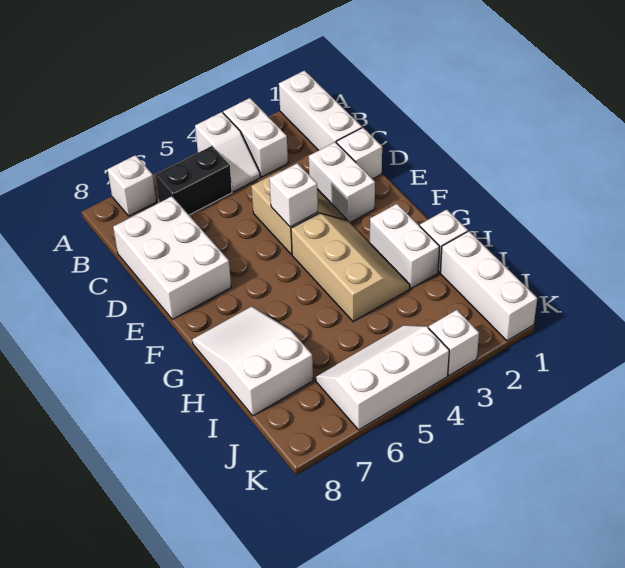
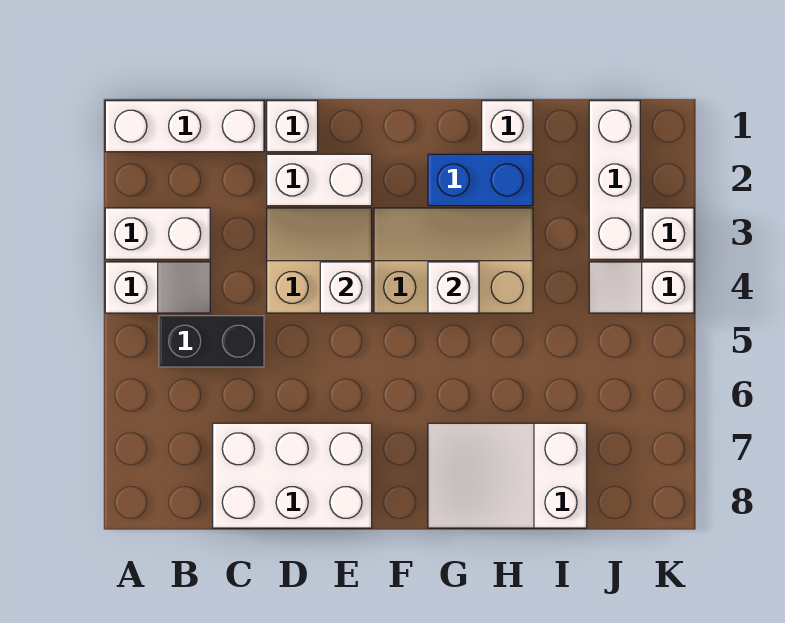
white brick A7 level 1 -> white brick G4 level 2
black brick B5:B6 level 1 -> black brick B5:C5 level 1
white brick G2:H2 level 1 -> blue brick G2:H2 level 1
white brick I1:K1 level 1 -> white brick J1:J3 level 1
white slope J4:K6 level 1 top K -> white slope J4:K4 level 1 top K

